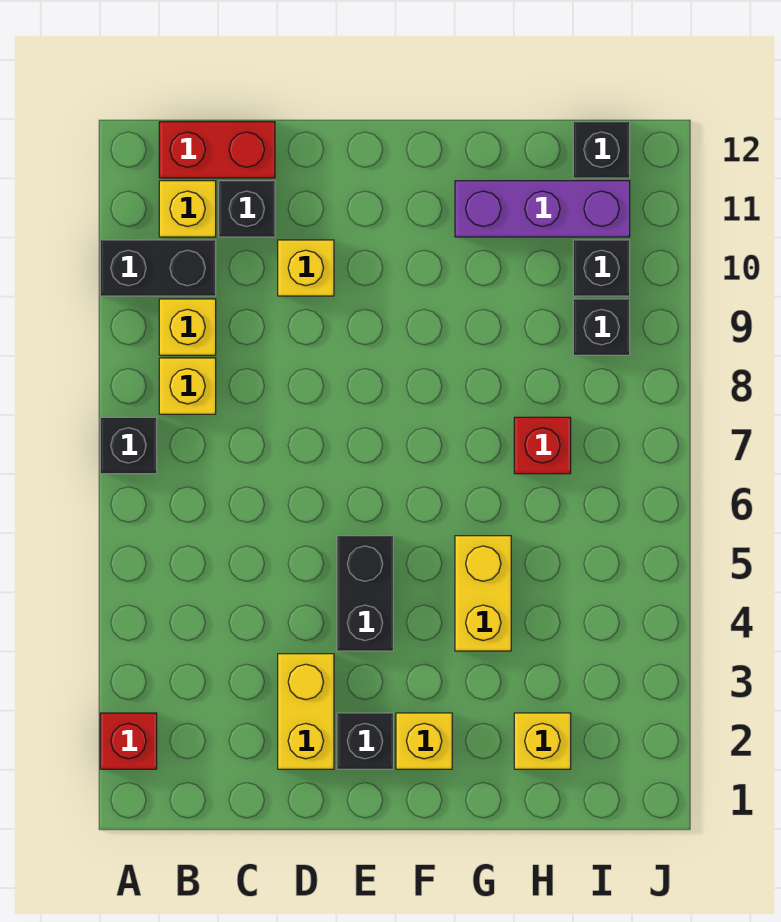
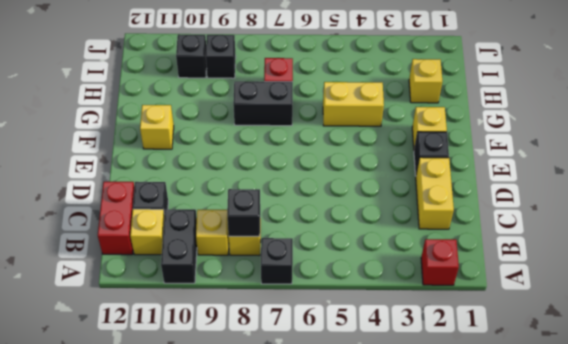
yellow brick D2:D3 level 1 -> yellow brick C2:D2 level 1
yellow brick D10 level 1 -> yellow brick F11 level 1
black brick E4:E5 level 1 -> black brick G7:G8 level 1
purple brick G11:I11 level 1 -> none
black brick I12 level 1 -> black brick B8 level 2

